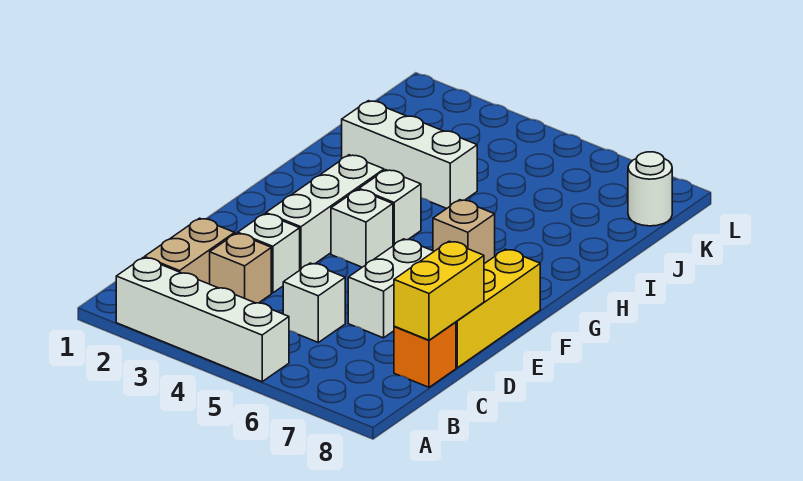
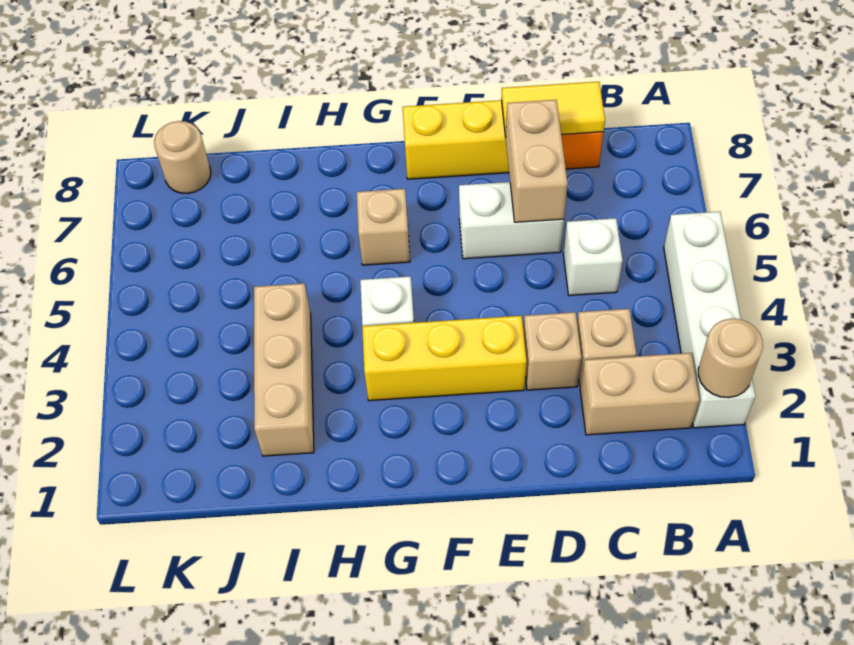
none -> tan round brick A2 level 2
yellow brick C8:D8 level 2 -> yellow tile C8:D8 level 2
white brick D3 level 1 -> tan brick D3 level 1
none -> tan brick D6:D7 level 2
white brick E3:G3 level 1 -> yellow brick E3:G3 level 1
white brick F4 level 1 -> none
white brick I2:I4 level 1 -> tan brick I2:I4 level 1
white round brick K8 level 1 -> tan round brick K8 level 1

